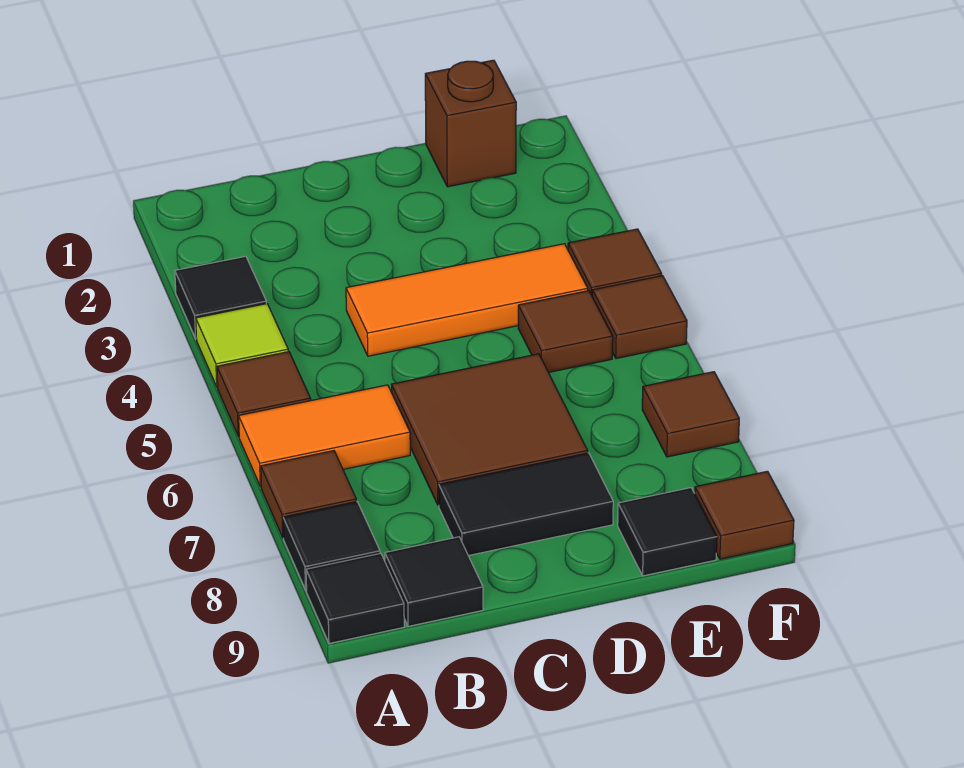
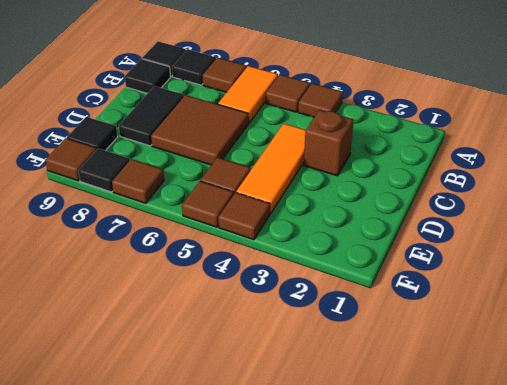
black tile A3 level 1 -> black tile F8 level 1
lime tile A4 level 1 -> brown tile A4 level 1
brown brick E1 level 1 -> brown brick C3 level 1

